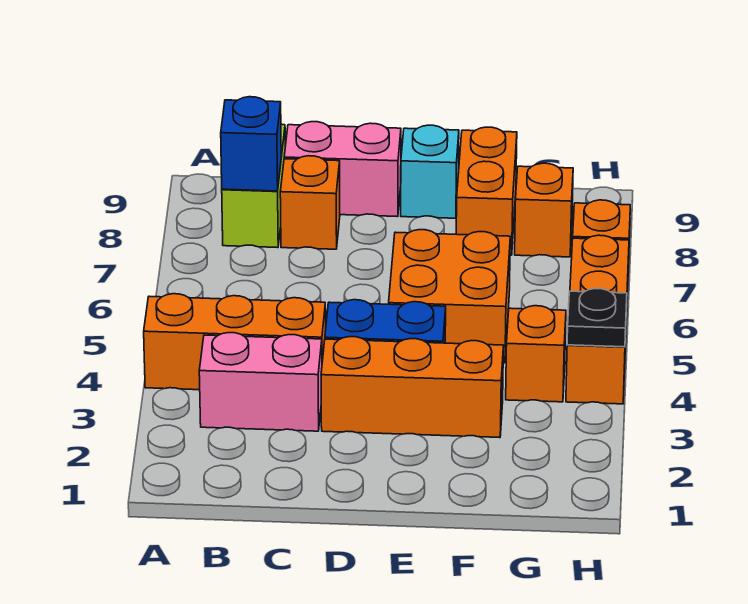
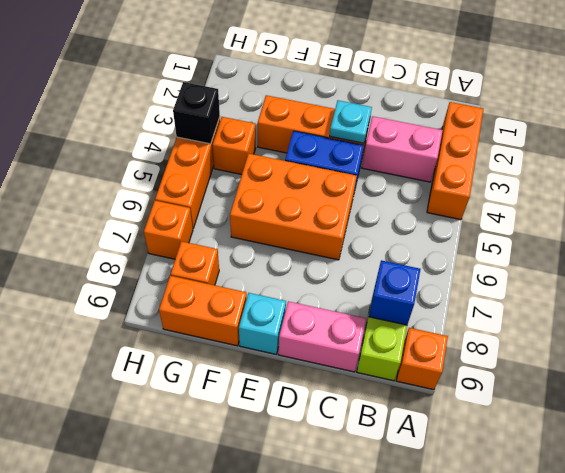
orange brick A4:C4 level 1 -> orange brick A2:A4 level 1
orange brick C8 level 1 -> orange brick A9 level 1
none -> cyan plate D3 level 2
orange brick E5:F6 level 1 -> orange brick D5:F6 level 1
orange brick F8:F9 level 1 -> orange brick F9:G9 level 1
black plate H4 level 2 -> black brick H4 level 2

